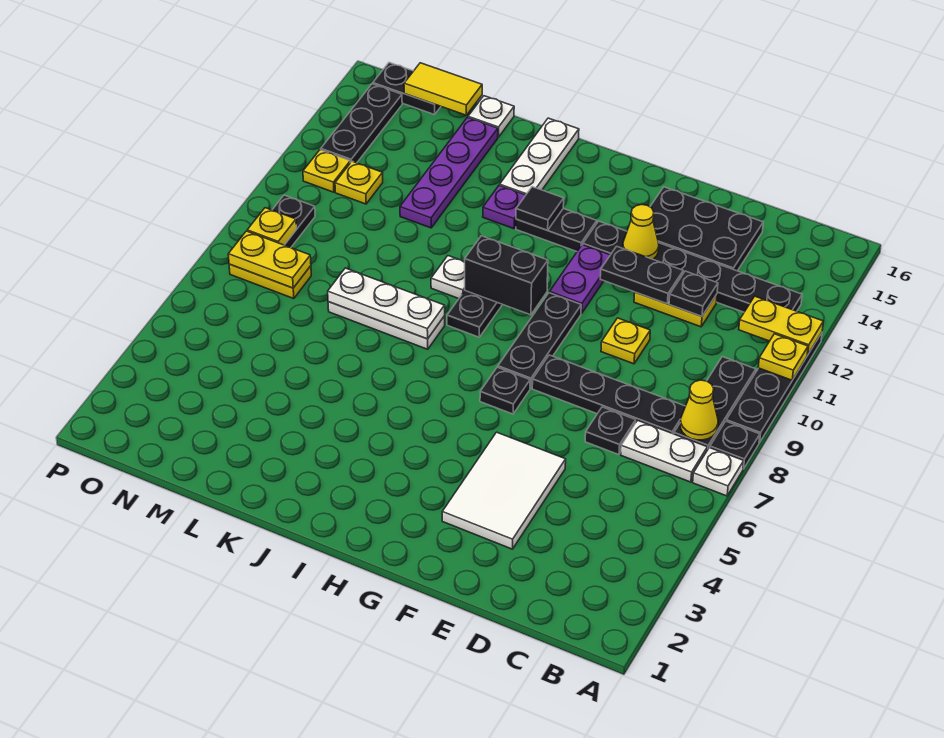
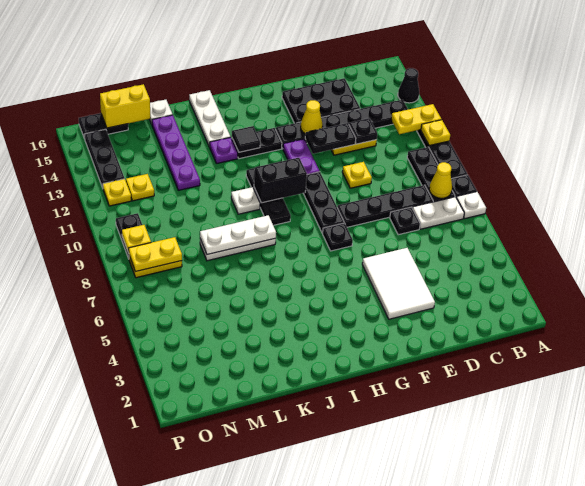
none -> black cone A14 level 1
yellow tile M16:N16 level 2 -> yellow brick M16:N16 level 2

